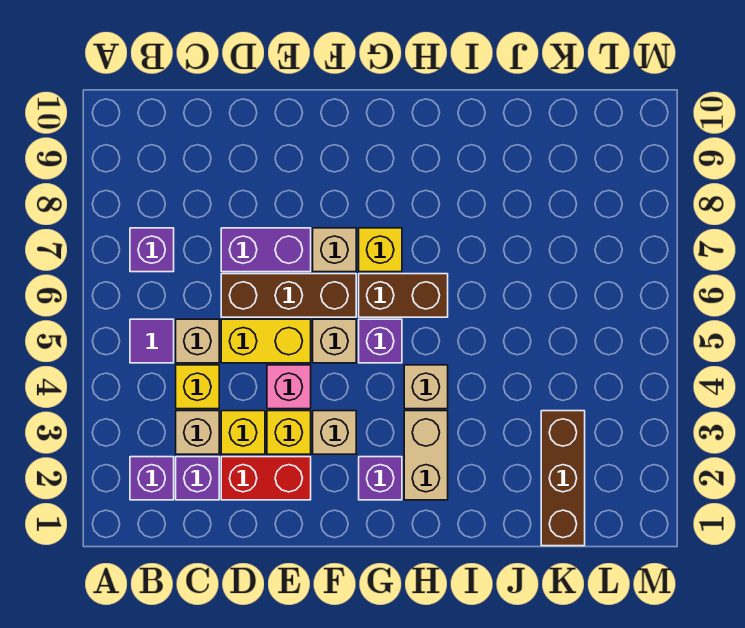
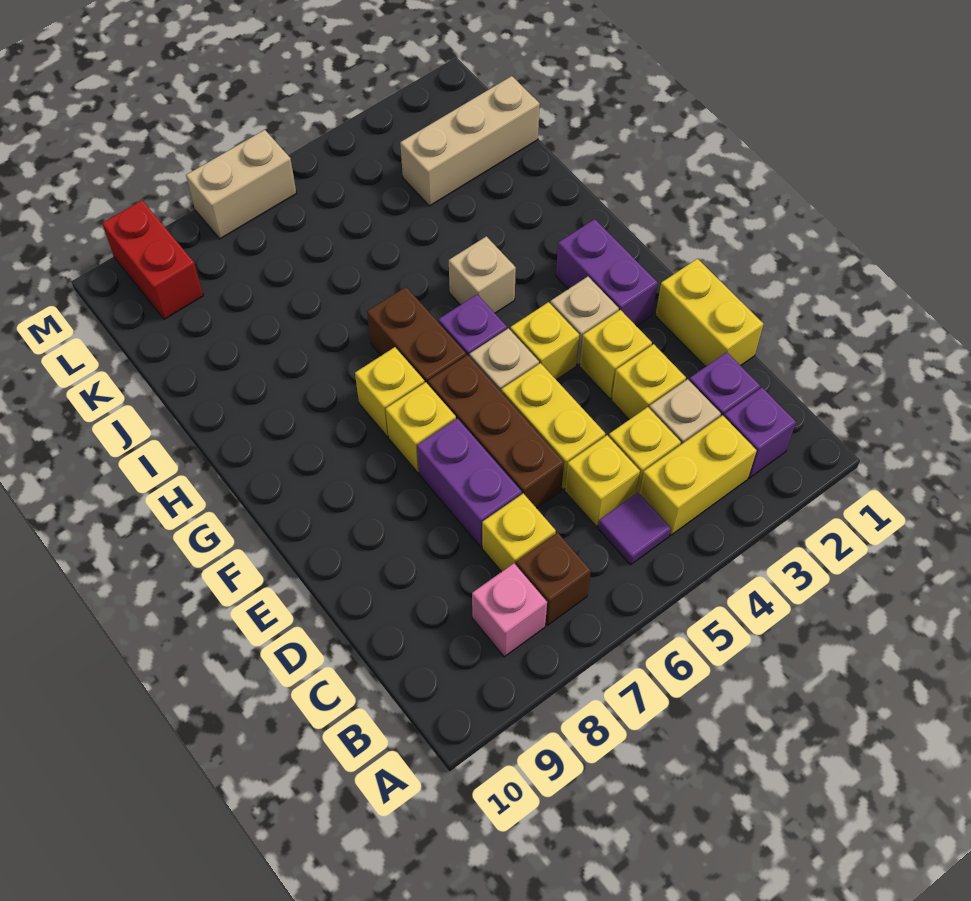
none -> yellow brick B3:B4 level 1
purple brick B7 level 1 -> brown brick B7 level 1
tan brick C5 level 1 -> yellow brick C5 level 1
none -> yellow brick C7 level 1
none -> yellow brick D1:E1 level 1
red brick D2:E2 level 1 -> red brick L9:M9 level 1
pink brick E4 level 1 -> pink brick B8 level 1
none -> yellow brick F4 level 1
tan brick F7 level 1 -> yellow brick F7 level 1
purple brick G2 level 1 -> purple brick F2:G2 level 1
tan brick H2:H3 level 1 -> tan brick M6:M7 level 1
brown brick K1:K3 level 1 -> tan brick K1:K3 level 1

